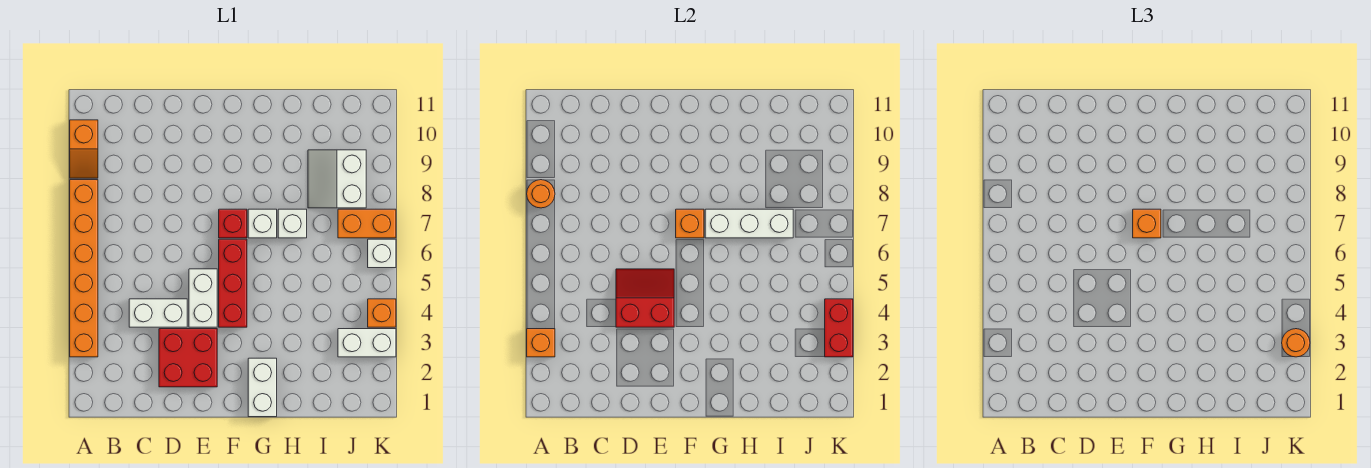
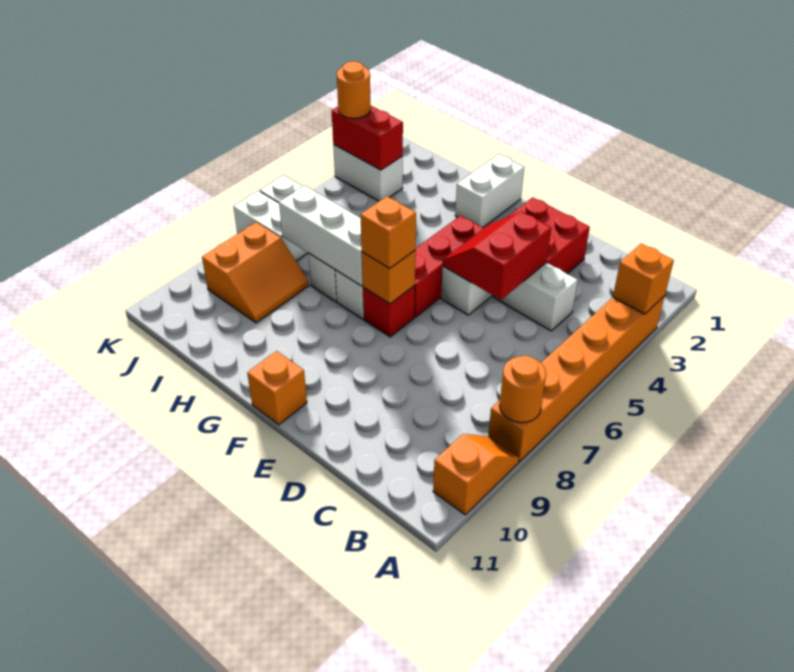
red slope D4:E5 level 2 top 4 -> red slope D4:E5 level 2 top D
white slope I8:J9 level 1 top J -> orange slope I8:J9 level 1 top J
orange brick J7:K7 level 1 -> white brick J7:K7 level 1
red brick K3:K4 level 2 -> red brick J3:K3 level 2
orange brick K4 level 1 -> orange brick F11 level 1

